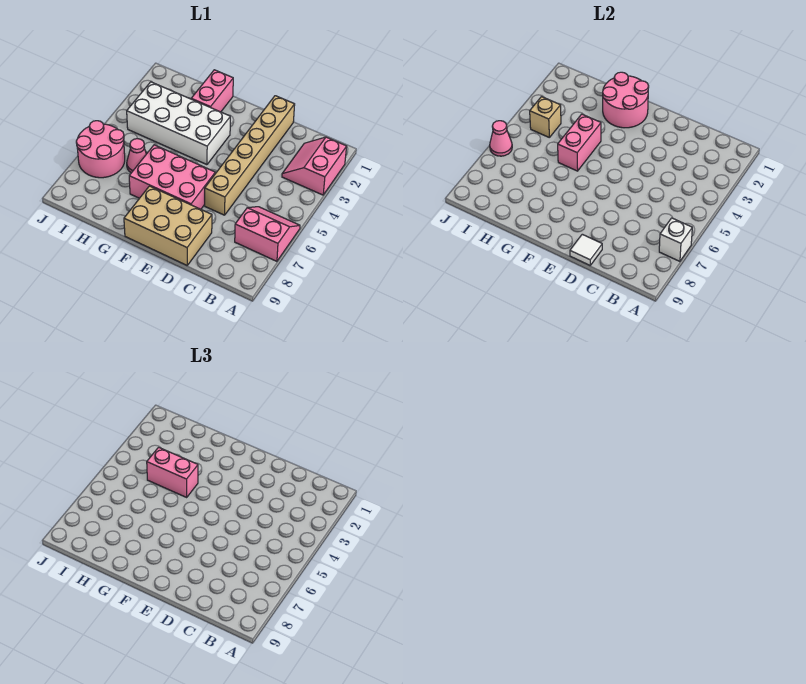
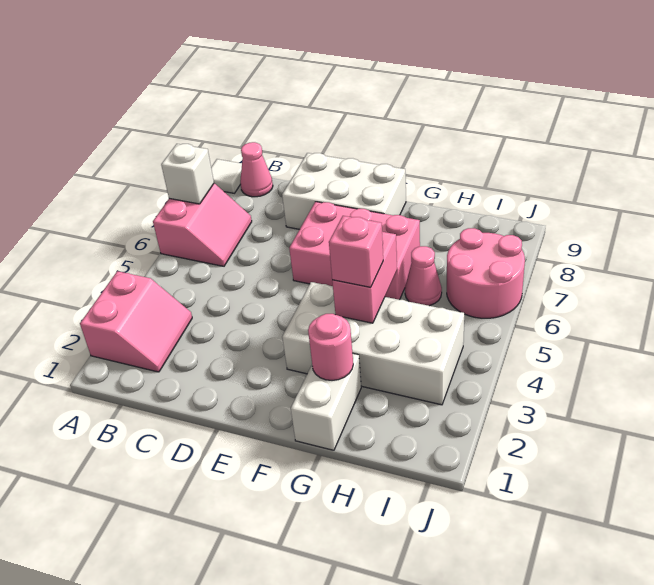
pink slope A6:B7 level 1 top 7 -> pink slope A6:B7 level 1 top A
tan brick D1:D6 level 1 -> none
tan brick D8:F9 level 1 -> white brick D8:F9 level 1
white tile D9 level 2 -> white tile A9 level 1
pink round brick F1:G2 level 2 -> pink round brick G2 level 2
pink brick G1:G2 level 1 -> white brick G1:G2 level 1
pink brick G4:H4 level 3 -> pink brick G4 level 3
tan brick I4 level 2 -> none
pink cone J6 level 2 -> pink cone B9 level 1

